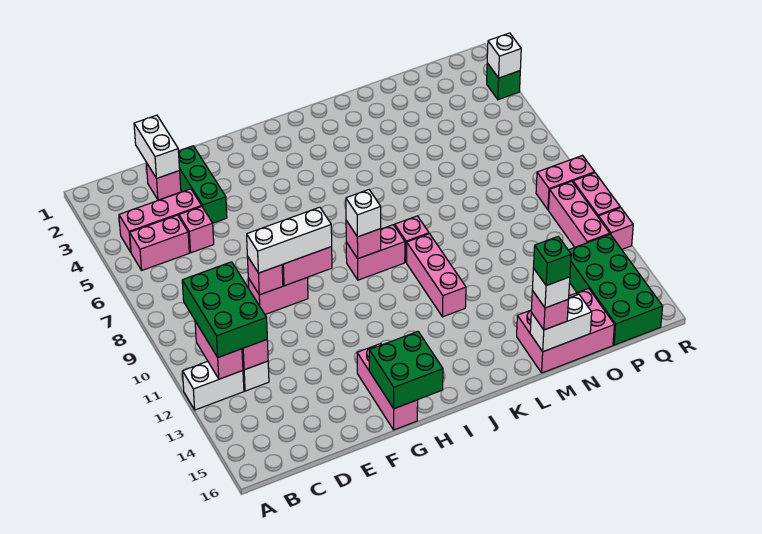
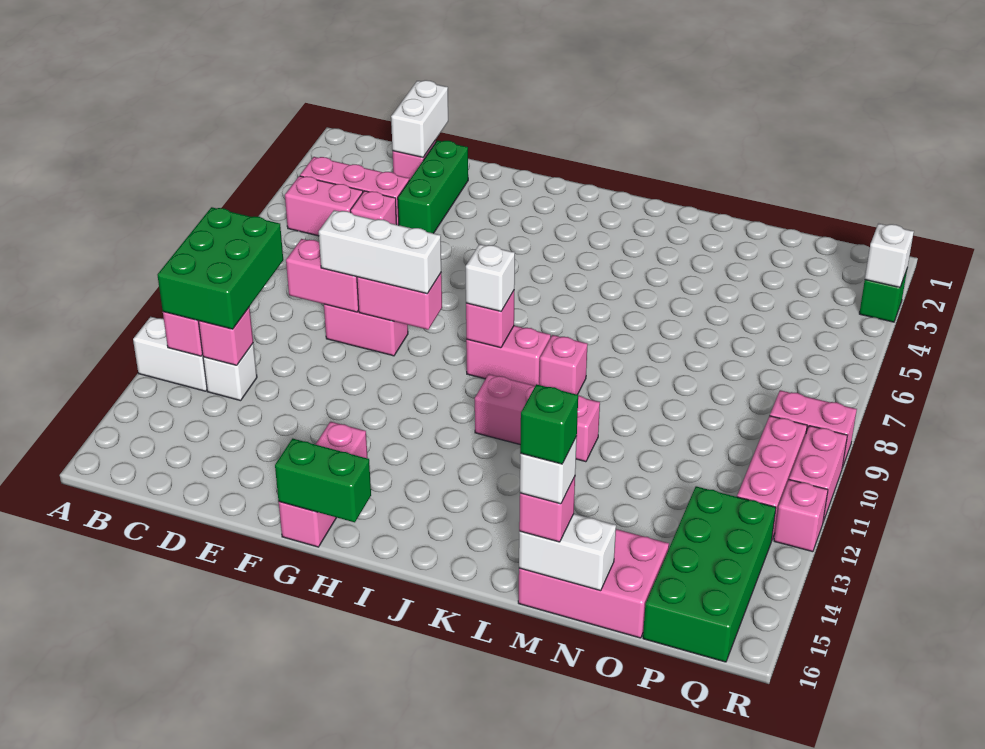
pink brick E9 level 2 -> pink brick D9:E9 level 2
green brick G15:H16 level 2 -> green brick G16:H16 level 2
pink brick K10:K12 level 1 -> pink brick J11:L11 level 1

